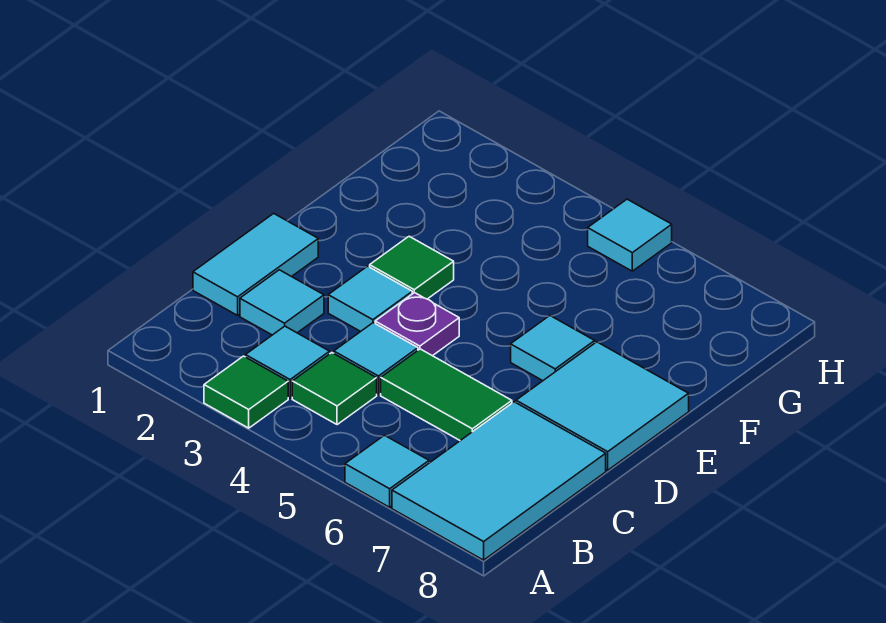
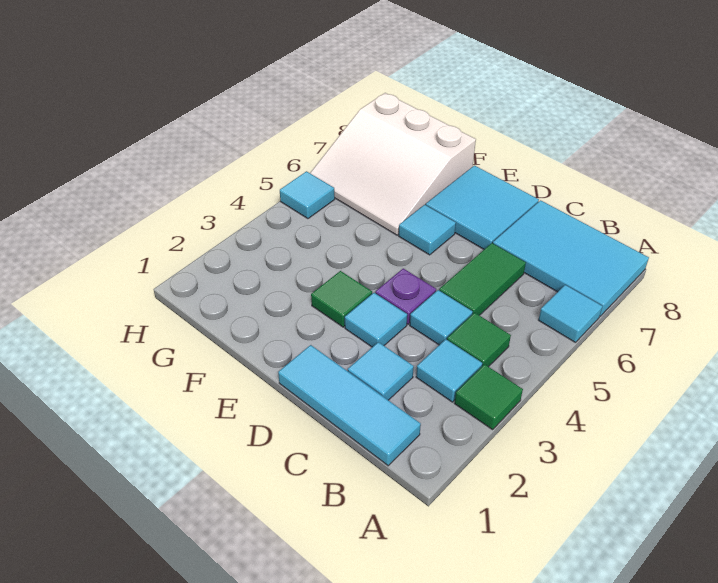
cyan tile C1:D1 level 1 -> cyan tile B1:D1 level 1
none -> white slope F6:H8 level 1 top 8

